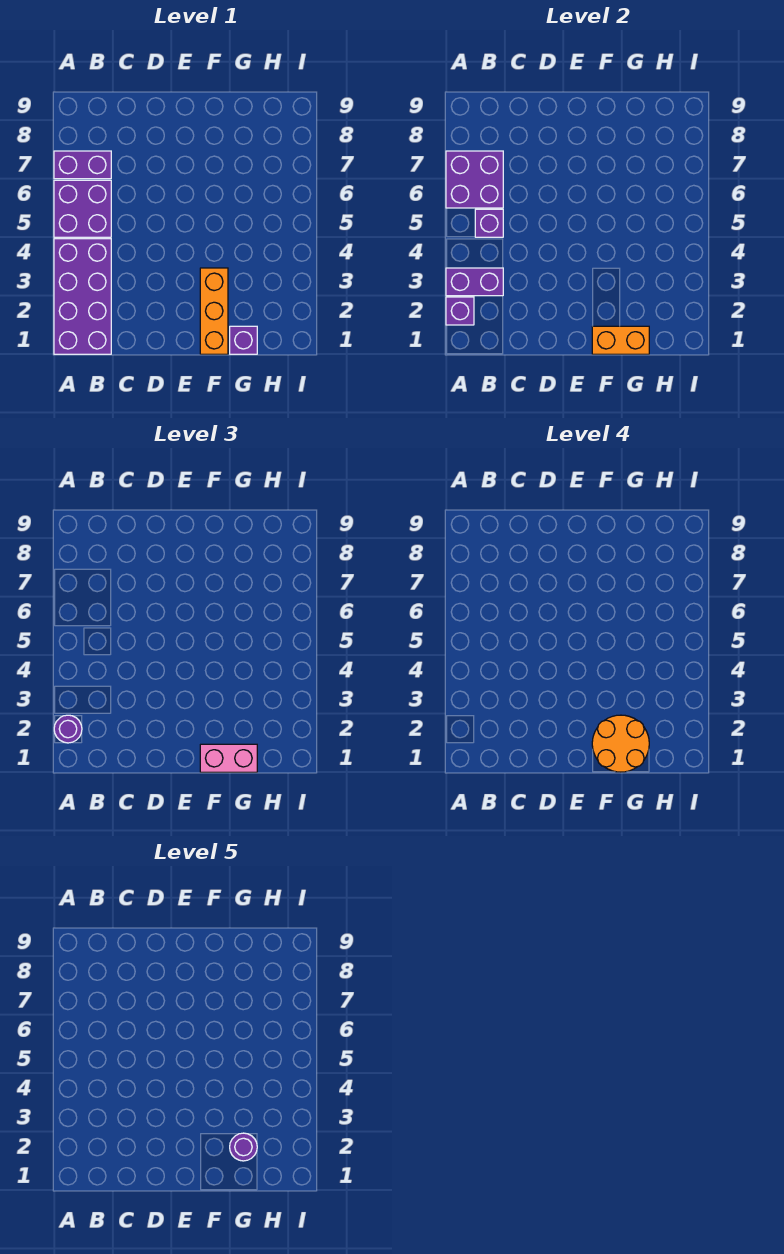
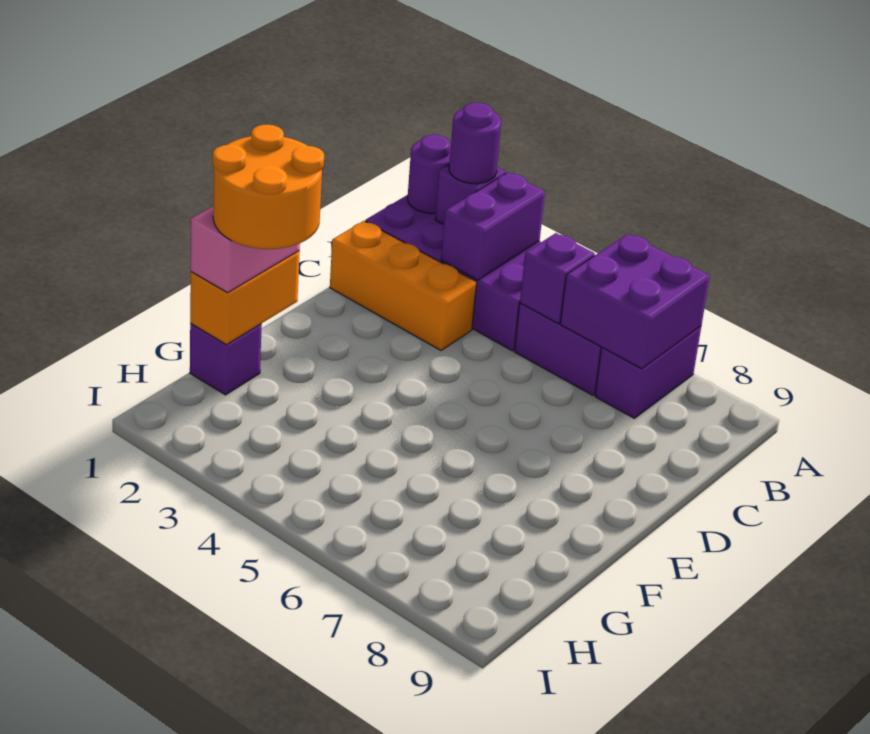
orange brick F1:F3 level 1 -> orange brick C1:C3 level 1
purple round brick G2 level 5 -> purple round brick A1 level 2

